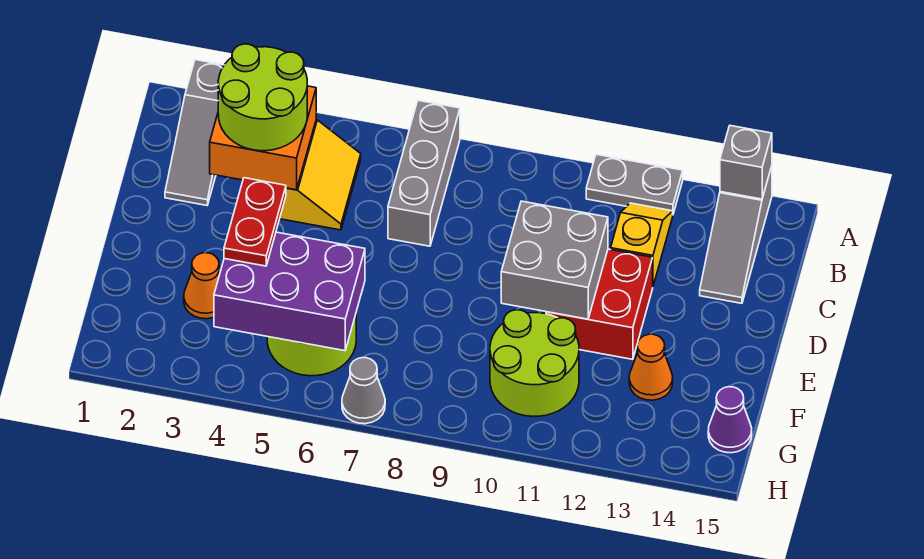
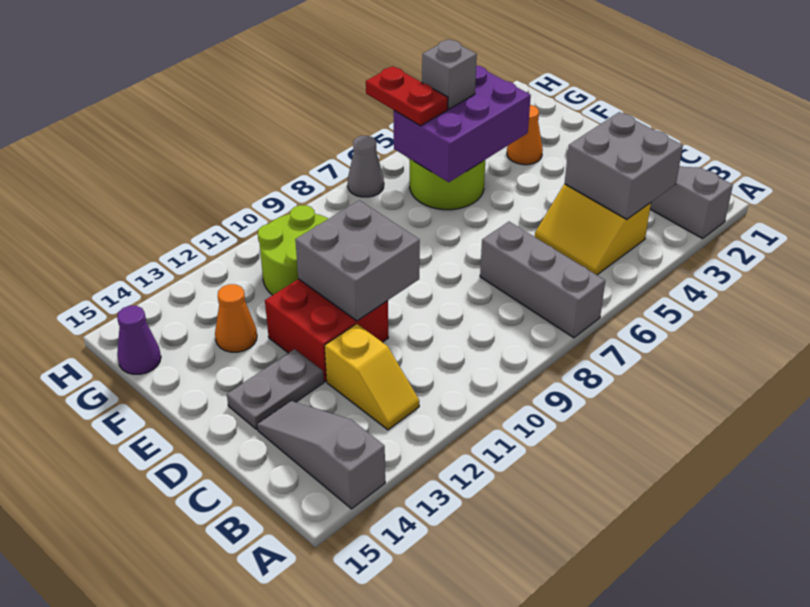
grey plate A11:A12 level 1 -> grey plate D13:D14 level 1
grey brick A14 level 2 -> grey brick G5 level 3
orange brick B3:C4 level 2 -> grey brick B3:C4 level 2
lime round brick B3:C4 level 3 -> none
red plate E4:F4 level 3 -> red plate G6:H6 level 3

